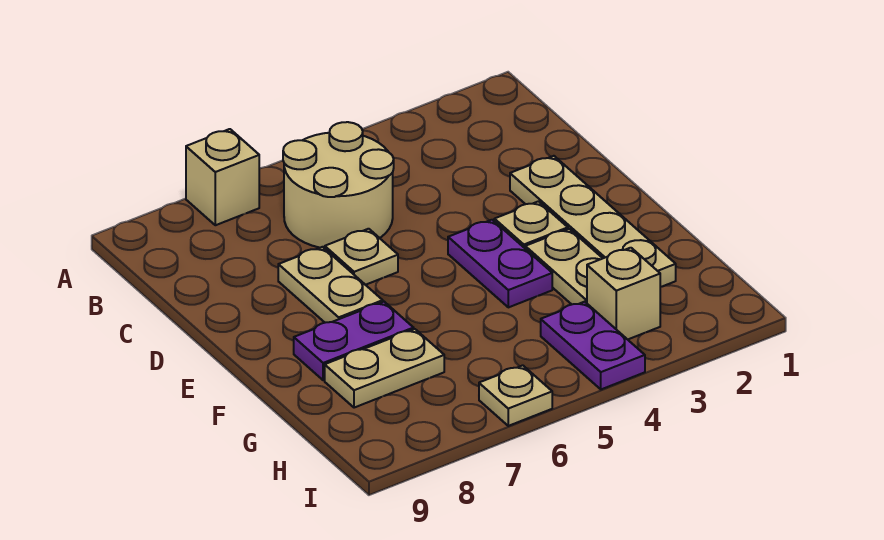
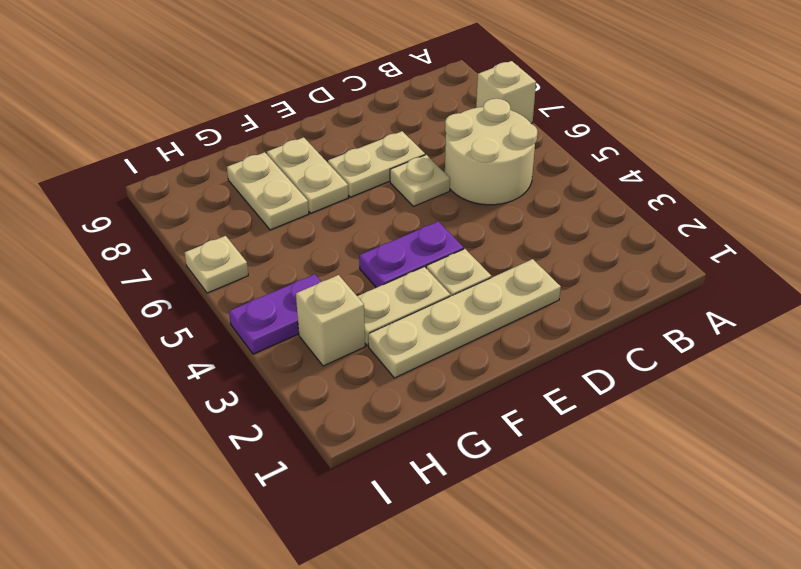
purple plate F7:F8 level 1 -> tan plate F7:F8 level 1

